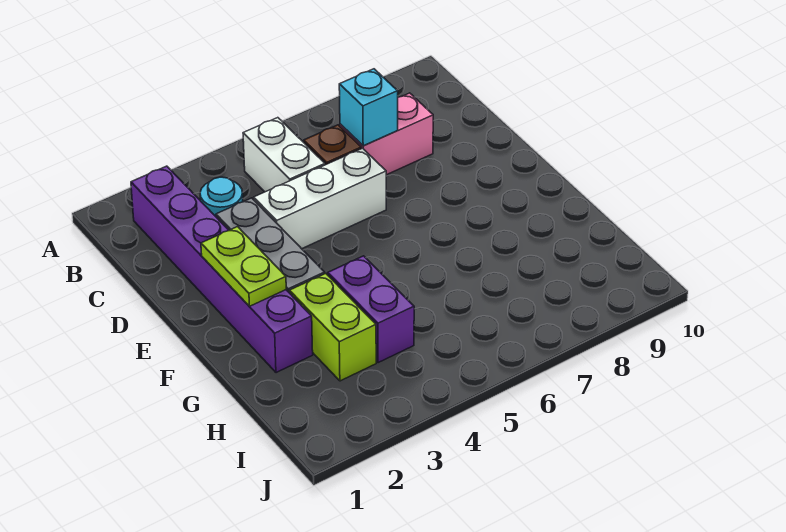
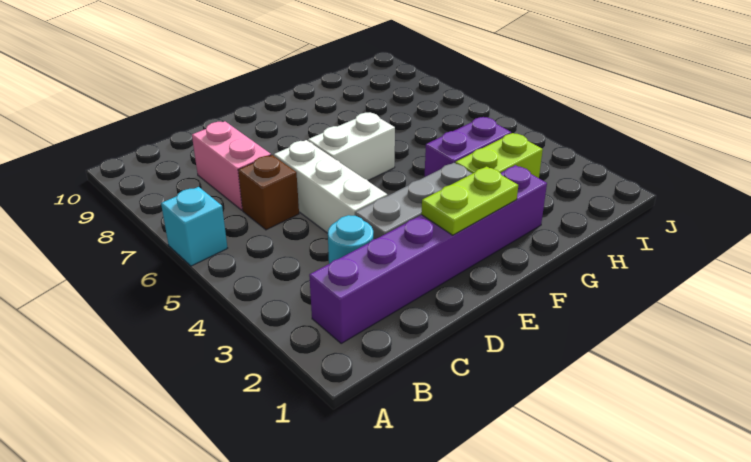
white brick B5:C5 level 1 -> white brick E6:F6 level 1
cyan brick C7 level 2 -> cyan brick A6 level 1

